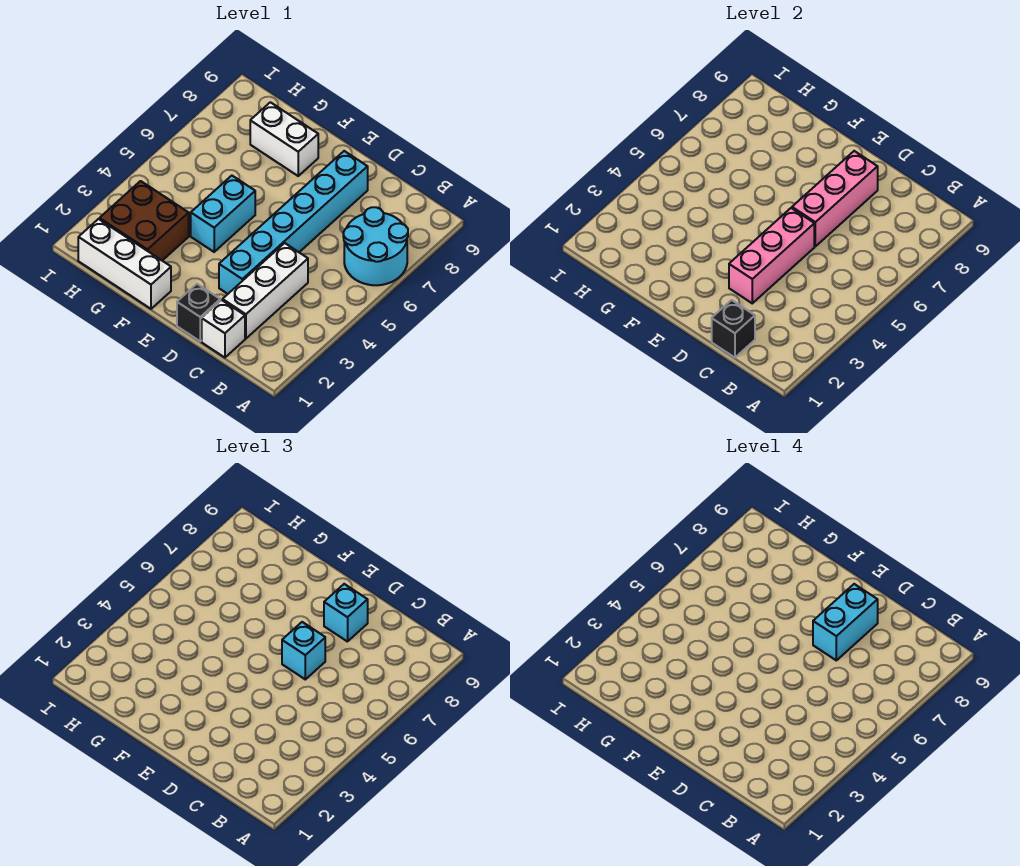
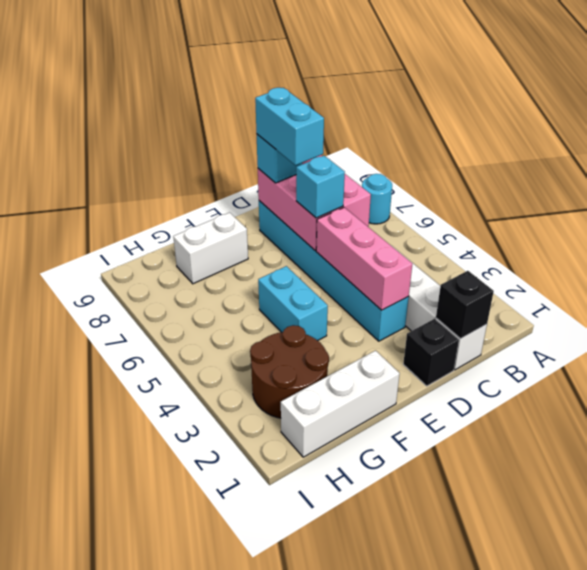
cyan round brick A6:B7 level 1 -> cyan round brick A7 level 1
pink brick D6:D8 level 2 -> pink brick C6:D8 level 2
brown brick G2:H3 level 1 -> brown round brick G2:H3 level 1

